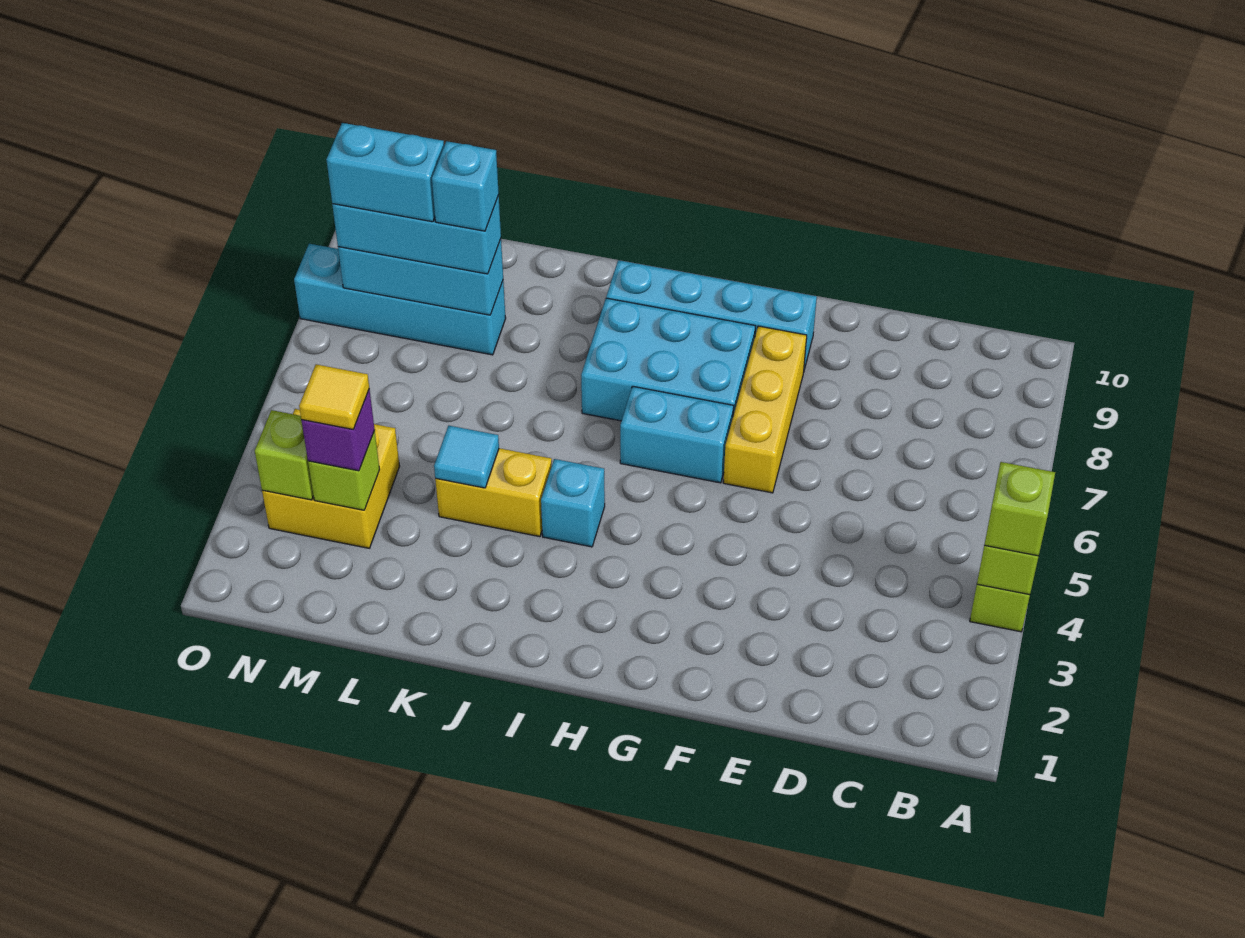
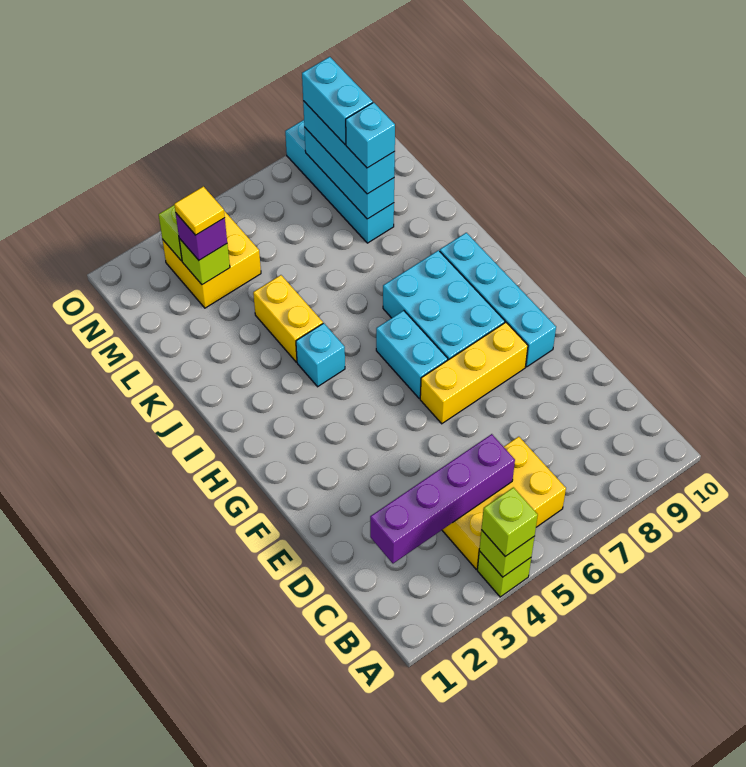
none -> yellow brick B4:C6 level 1
none -> purple brick C2:C5 level 2
cyan tile K4 level 2 -> none

